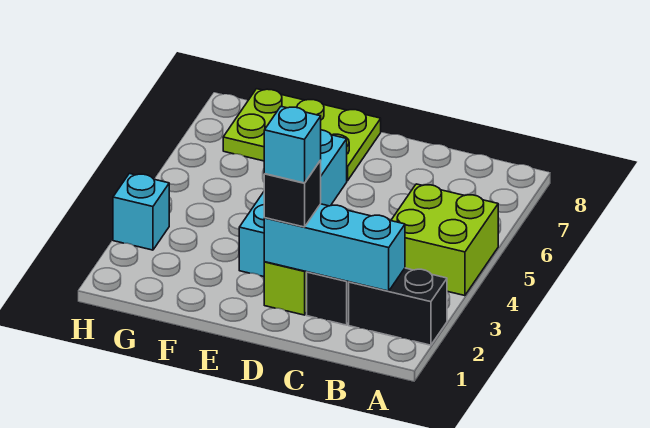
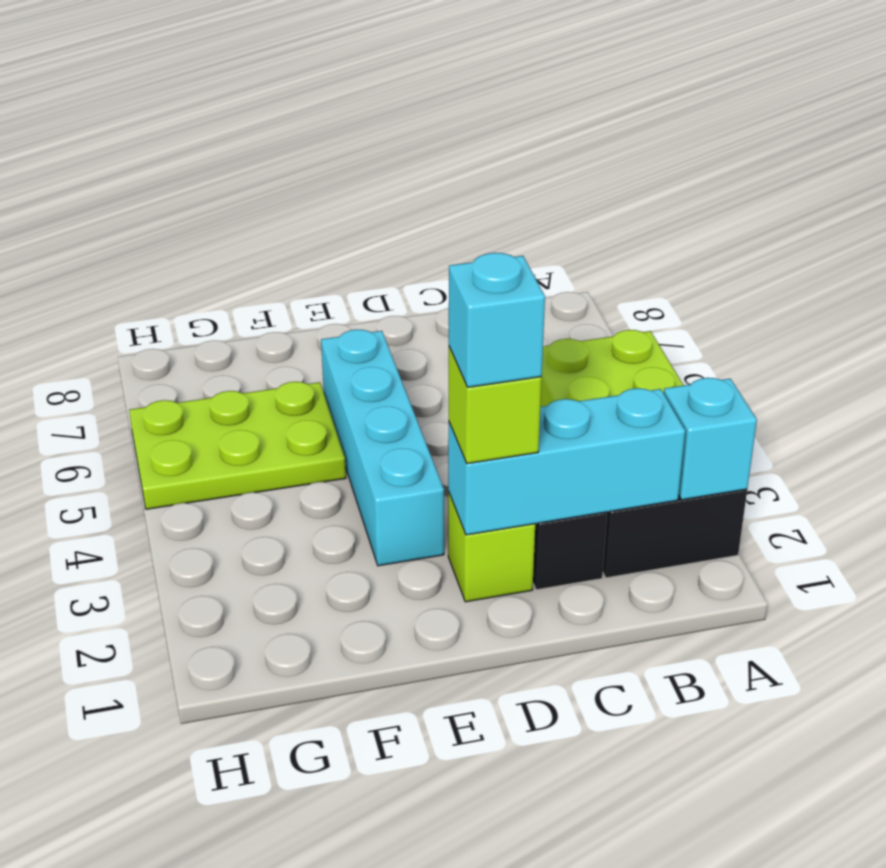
black brick D2 level 3 -> lime brick D2 level 3
lime plate E7:G8 level 1 -> lime plate F5:H6 level 1
cyan brick H3 level 1 -> cyan brick A2 level 2

